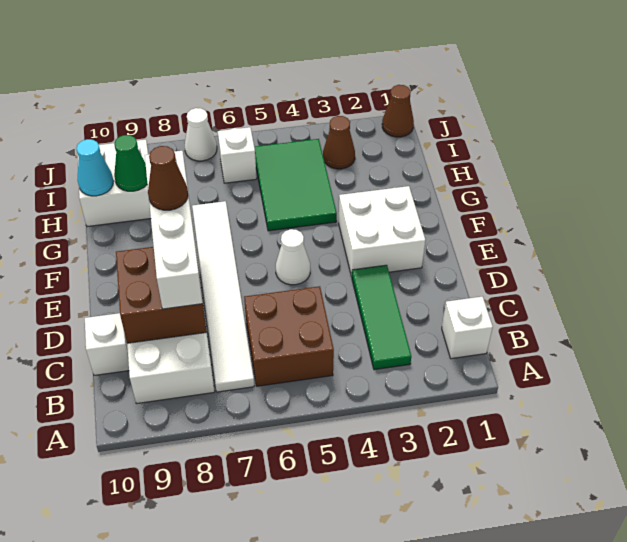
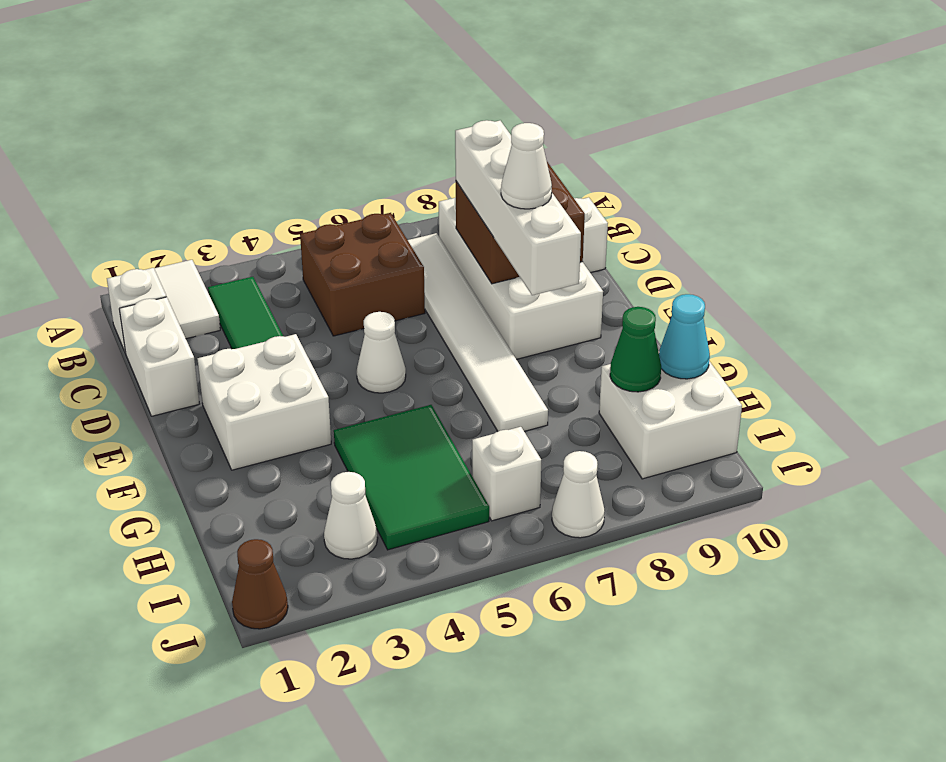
none -> white tile A2:B2 level 1
none -> white brick C1:D1 level 1
brown cone E8 level 4 -> white cone E8 level 4
brown cone I3 level 1 -> white cone I3 level 1

